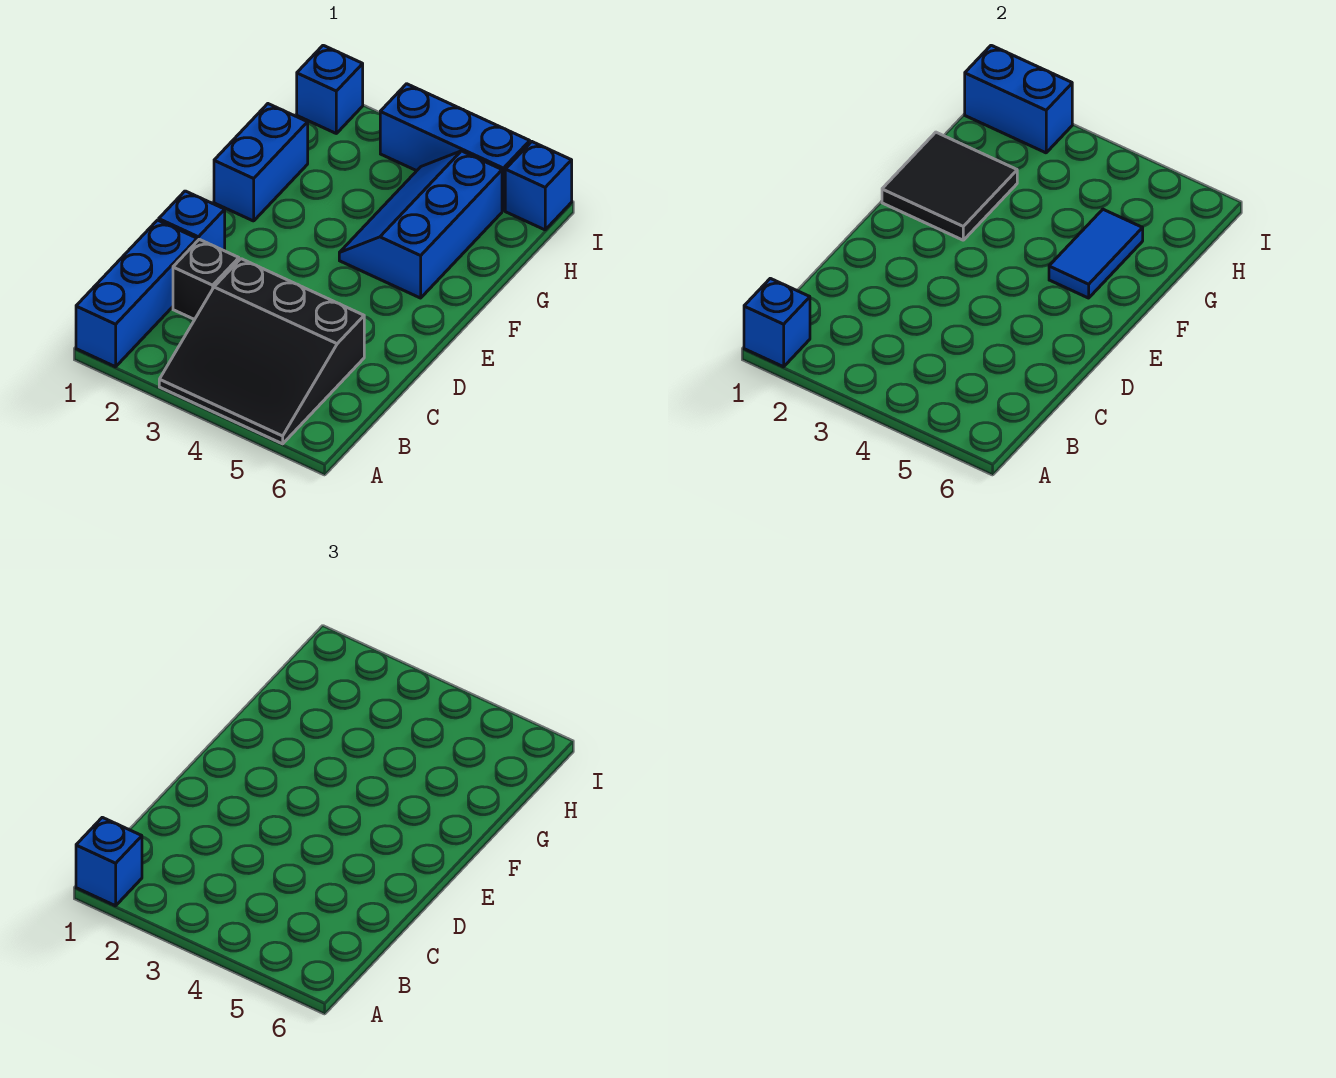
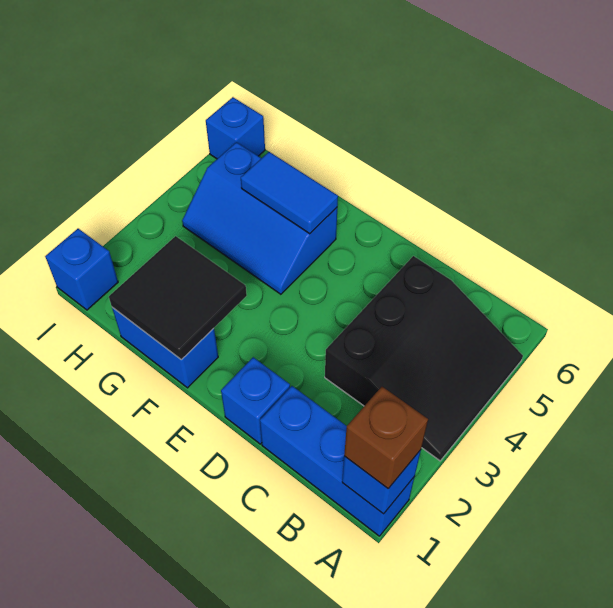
blue brick A1 level 3 -> brown brick A1 level 3
black brick C2 level 1 -> none
blue brick I1:I2 level 2 -> none
blue brick I3:I5 level 1 -> none

